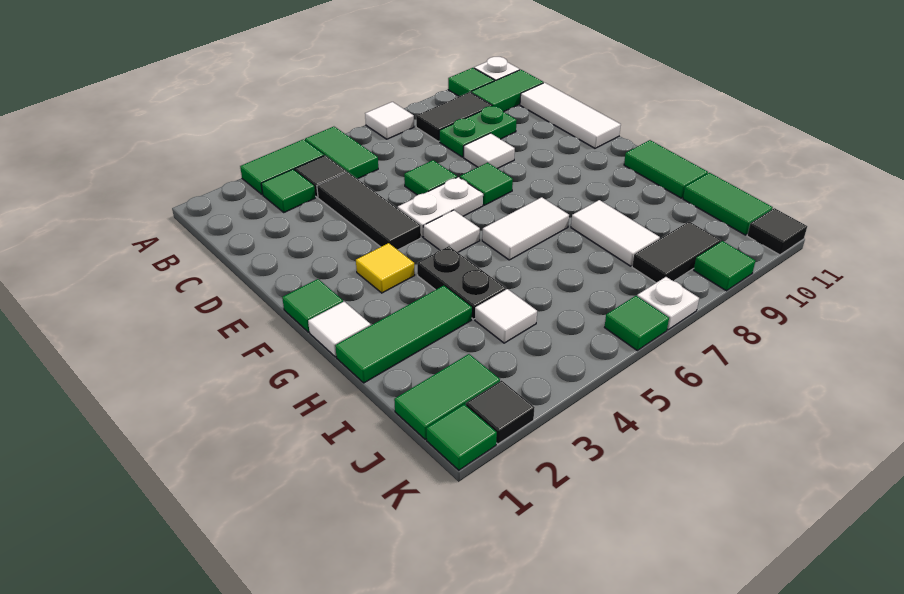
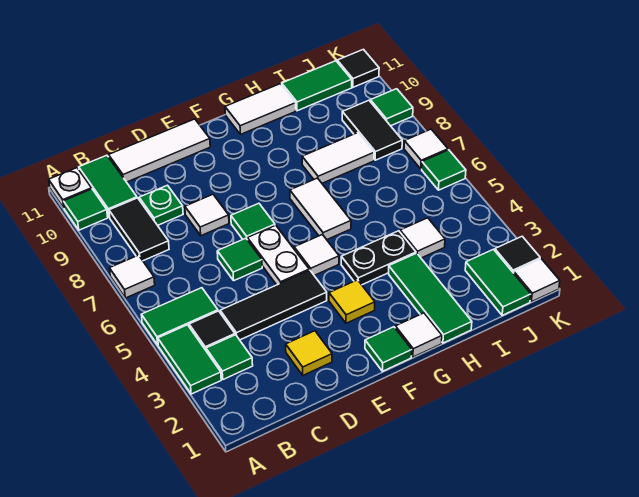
green plate C8:C9 level 1 -> green plate C9 level 1
none -> yellow tile D2 level 1
green tile G11:H11 level 1 -> white tile G11:H11 level 1
green tile K1 level 1 -> white tile K1 level 1
white plate K7 level 1 -> white tile K7 level 1

